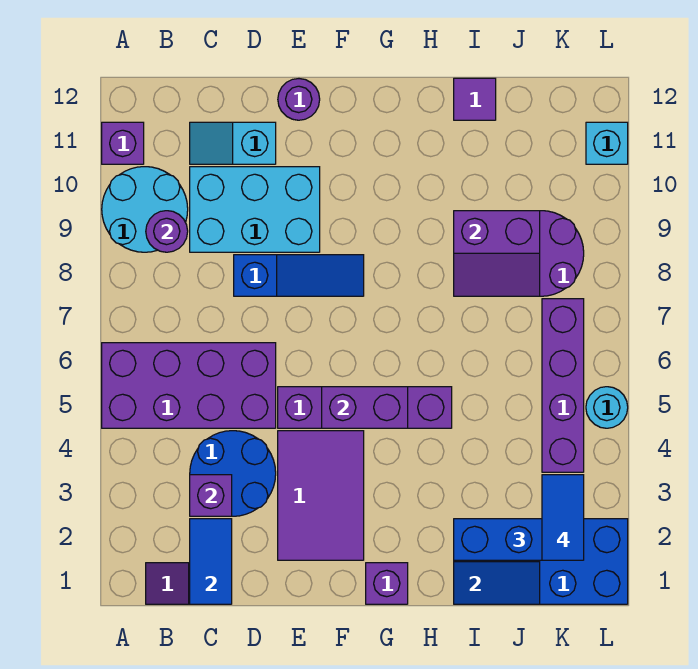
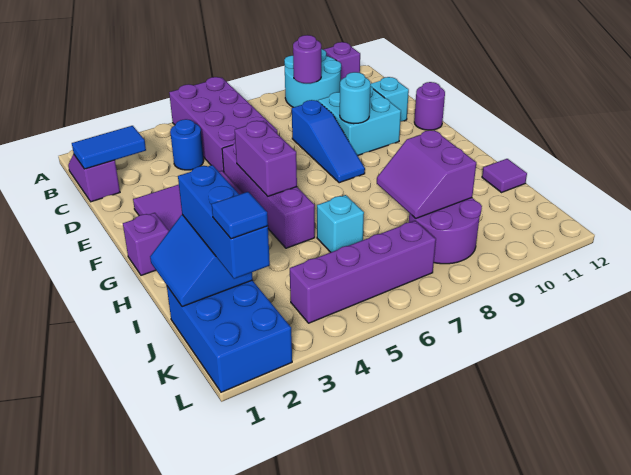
blue round brick C3:D4 level 1 -> blue round brick C4 level 1
purple brick C3 level 2 -> none
cyan brick C9:E10 level 1 -> cyan brick D9:E10 level 1
blue tile K2:K3 level 4 -> blue tile K2 level 4
cyan round brick L5 level 1 -> cyan round brick E9 level 2
cyan brick L11 level 1 -> cyan brick I6 level 1

